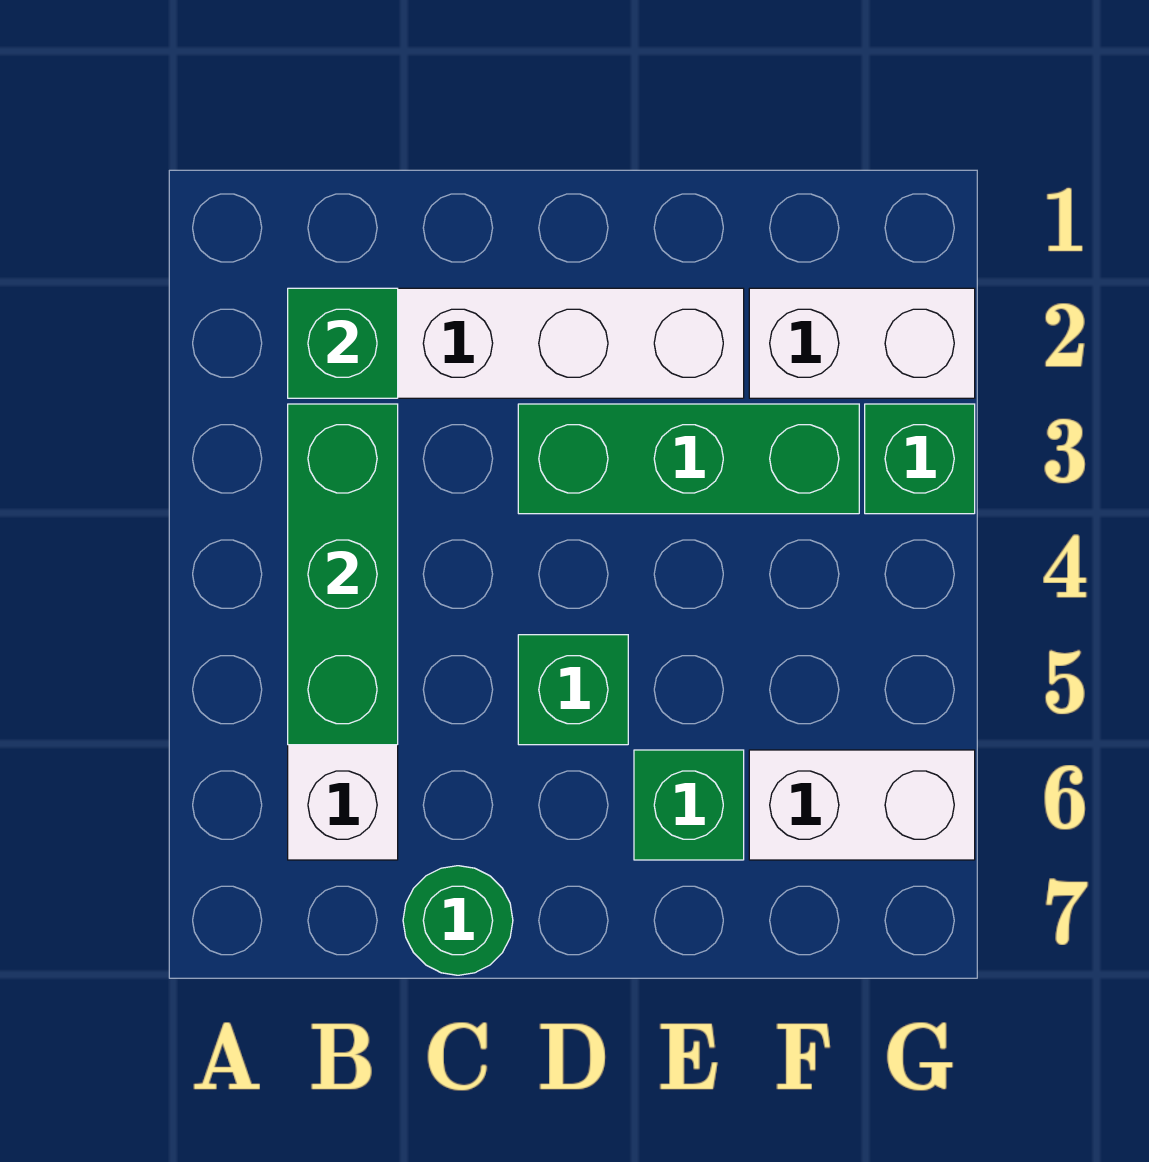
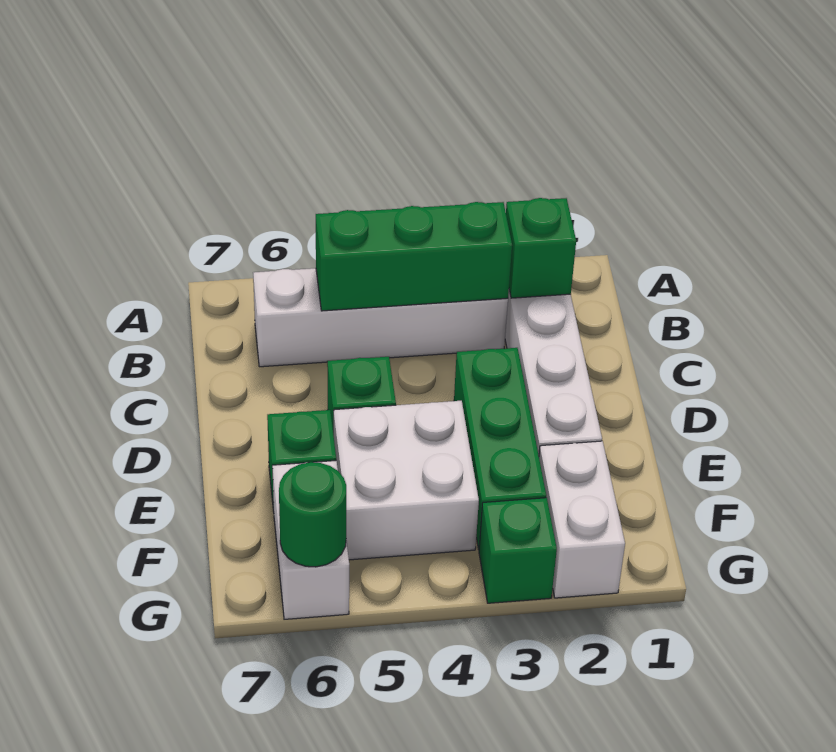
green round brick C7 level 1 -> green round brick G6 level 2
none -> white brick E4:F5 level 1

